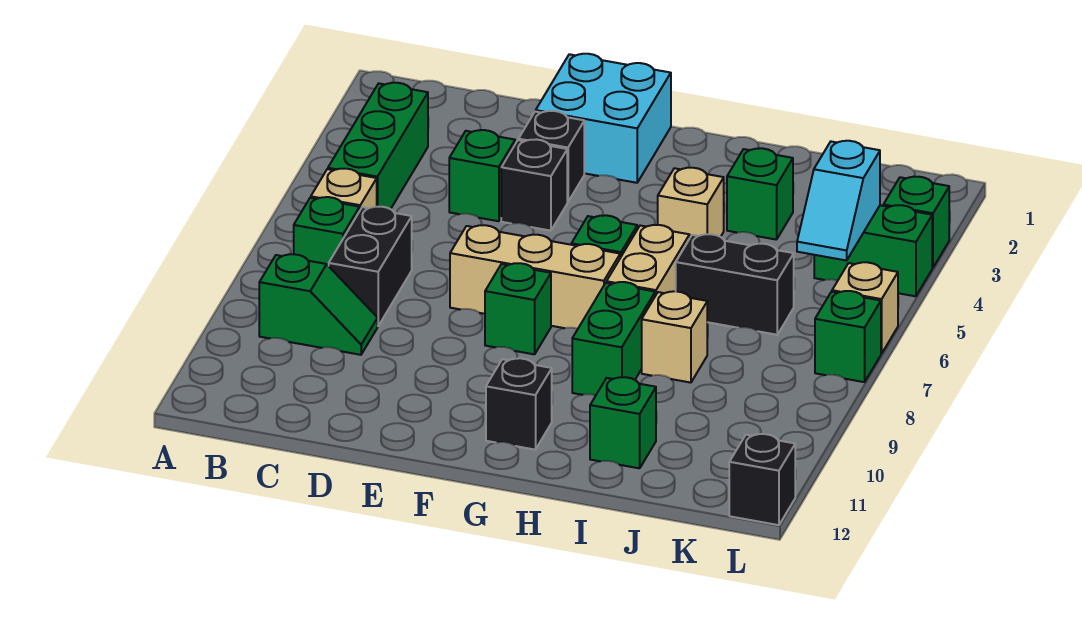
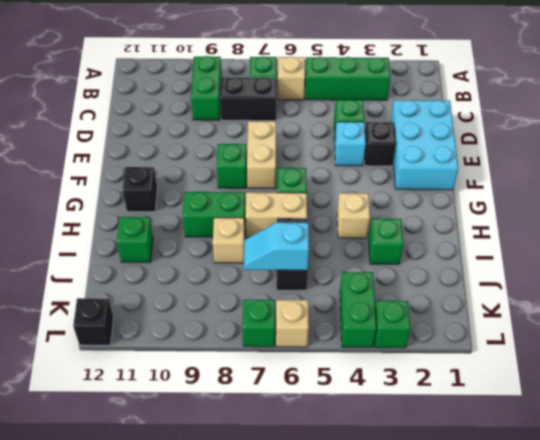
green slope B9:C9 level 1 top B -> green brick B9:C9 level 1
cyan brick E1:F2 level 1 -> cyan brick D1:F2 level 1
black brick E4 level 1 -> cyan brick E4 level 1
tan brick E7:G7 level 1 -> tan brick E7:F7 level 1
cyan slope K4:K5 level 2 top 4 -> cyan slope J6:J7 level 2 top 6

